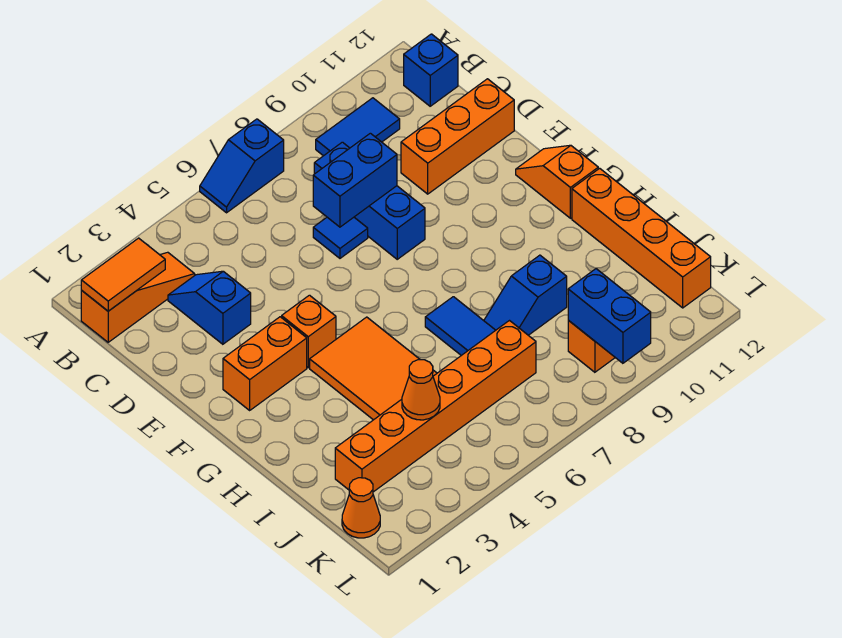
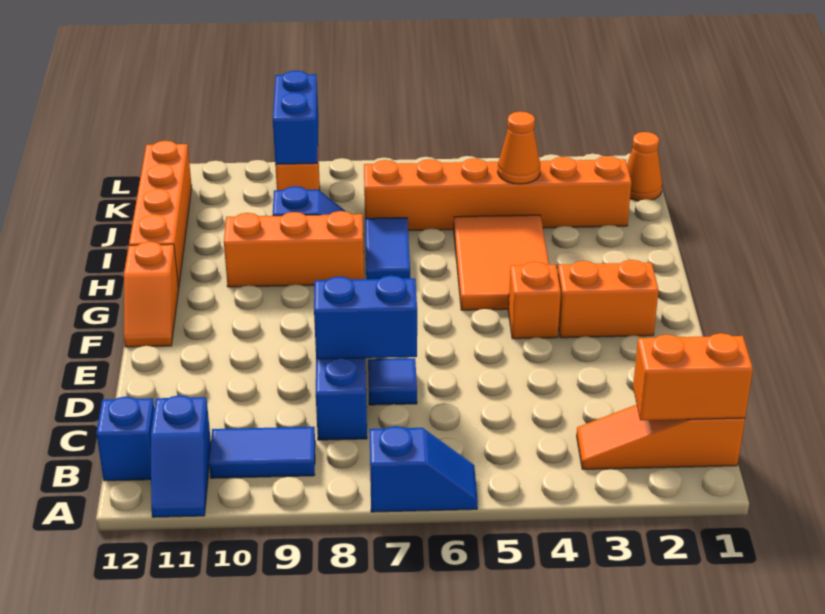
orange tile B1:B2 level 2 -> orange brick B1:B2 level 2
blue slope C3:D3 level 1 top D -> blue slope A11:B11 level 1 top B
orange brick D10:D12 level 1 -> orange brick H8:H10 level 1

